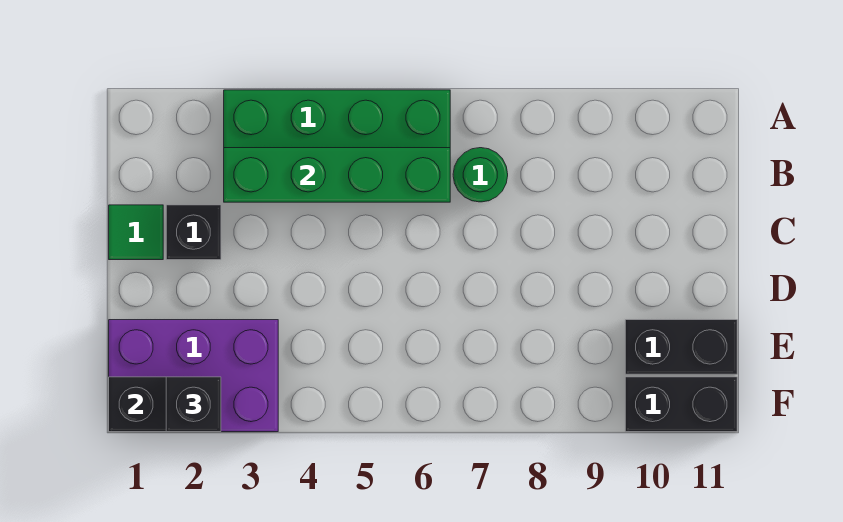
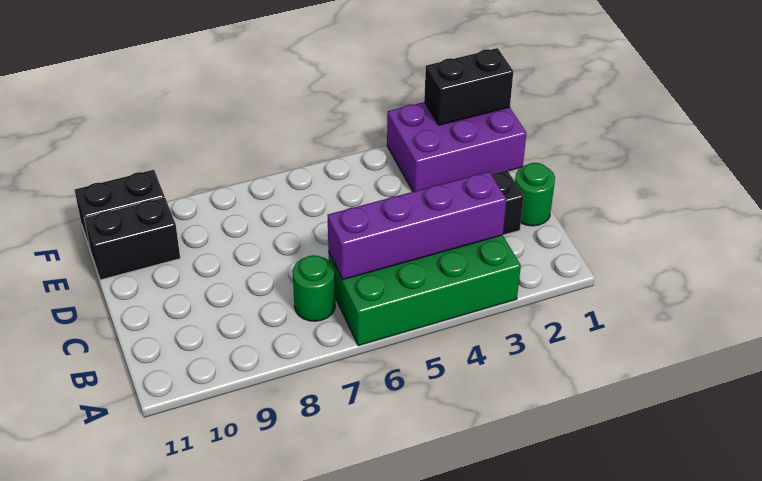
green brick B3:B6 level 2 -> purple brick B3:B6 level 2
green tile C1 level 1 -> green round brick C1 level 1
black brick F2 level 3 -> none

